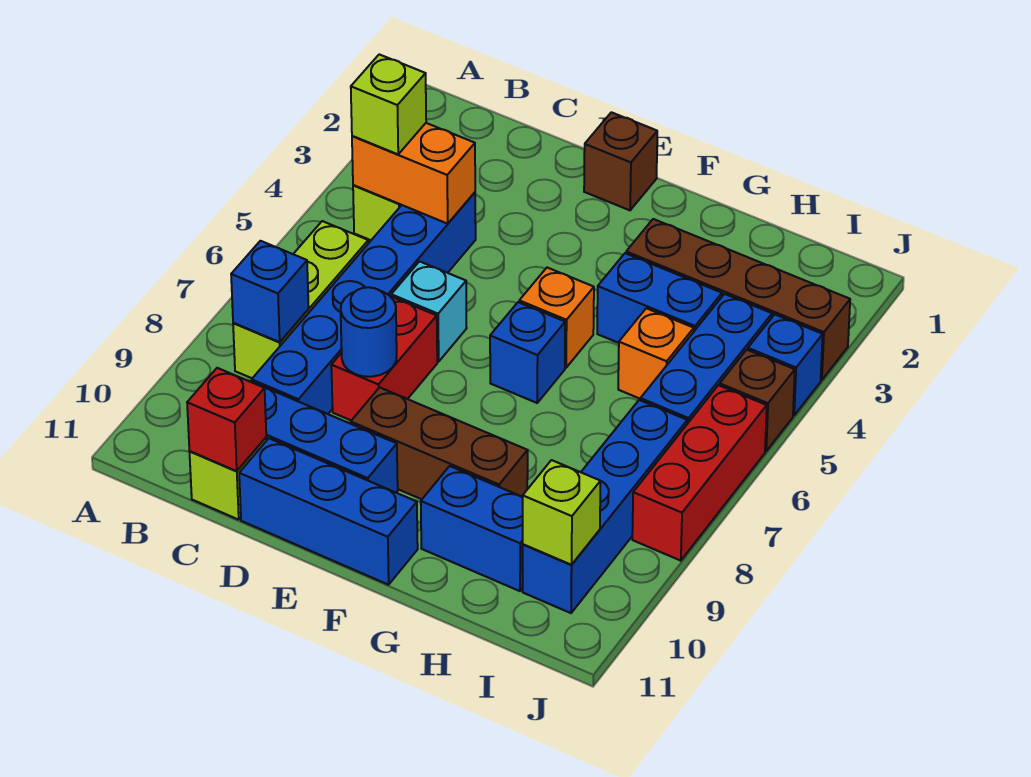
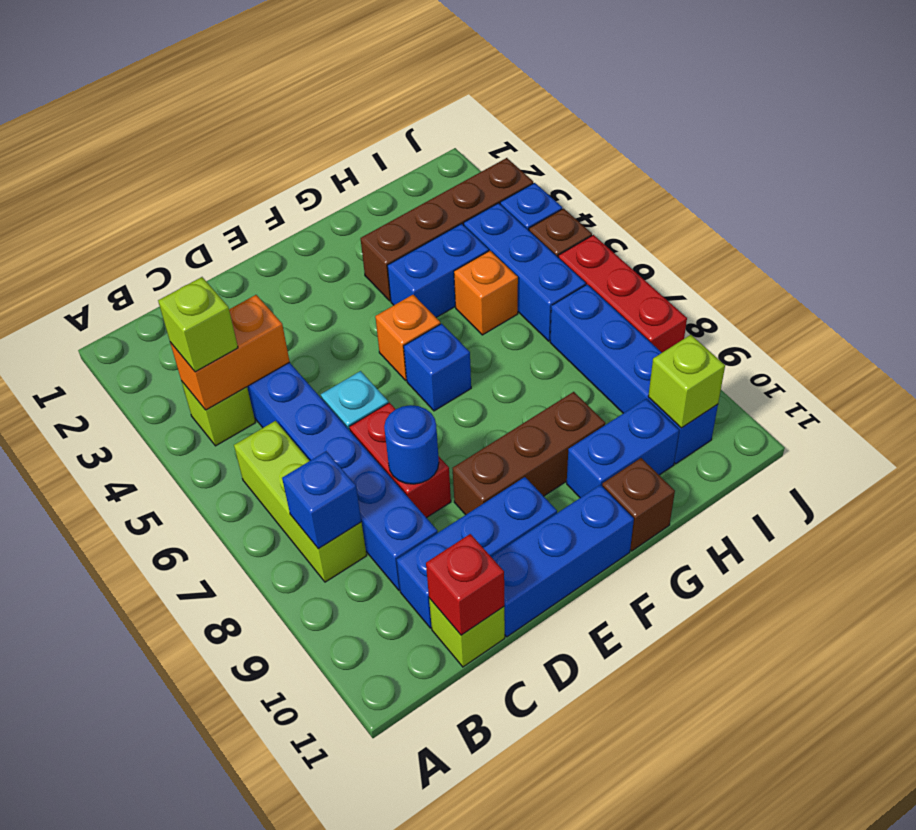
brown brick E1 level 1 -> brown brick G11 level 1

